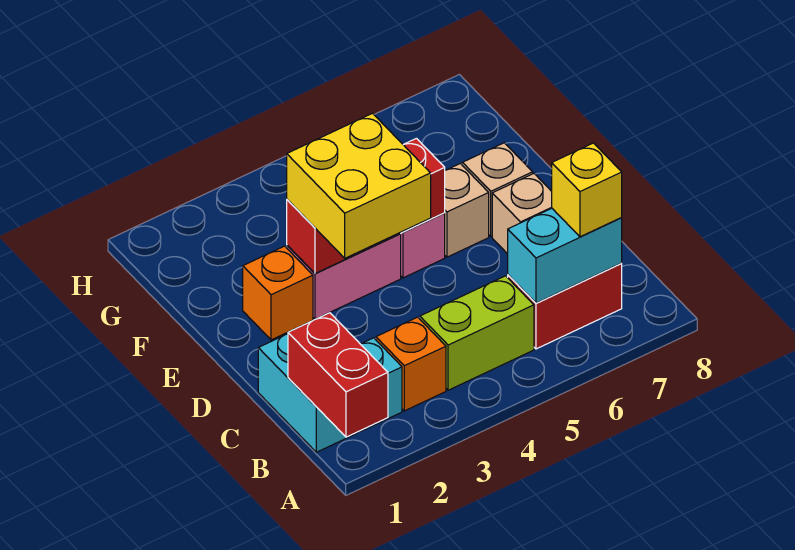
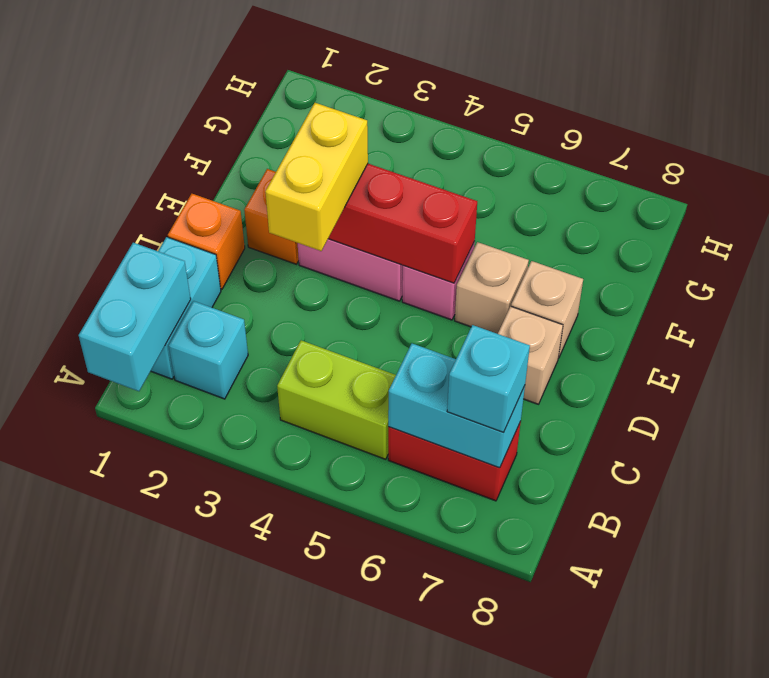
red brick A1:B1 level 2 -> cyan brick A1:B1 level 2
orange brick B3 level 1 -> orange brick D1 level 1
yellow brick B7 level 3 -> cyan brick B7 level 3
yellow brick D3:E4 level 3 -> yellow brick D3:E3 level 3

